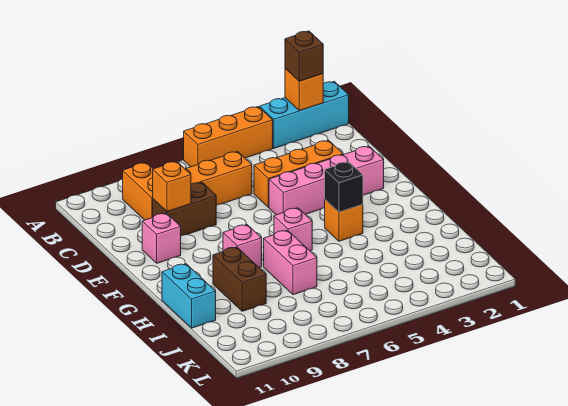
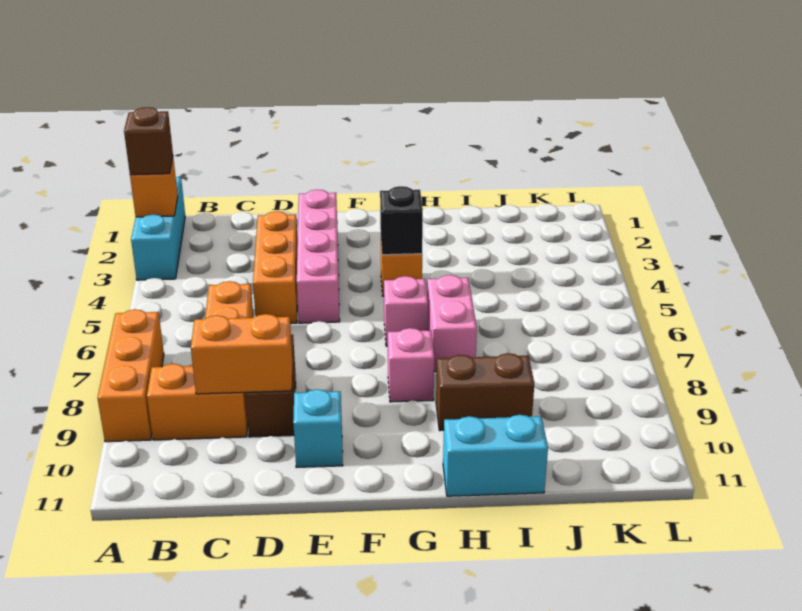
orange brick A4:A6 level 1 -> orange brick A7:A9 level 1
orange brick D9 level 2 -> orange brick C9:D9 level 2
pink brick E10 level 1 -> cyan brick E10 level 1
pink brick H7:I7 level 1 -> pink brick H6:H7 level 1

